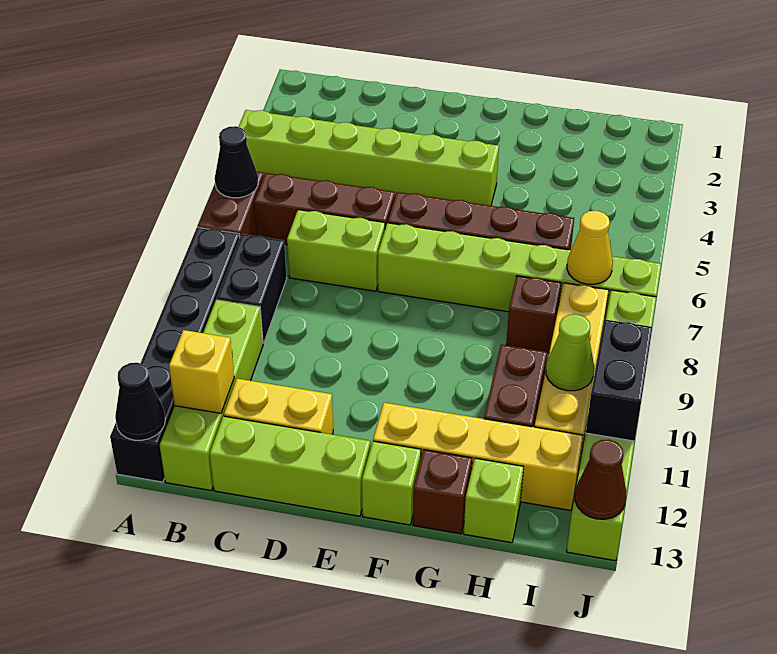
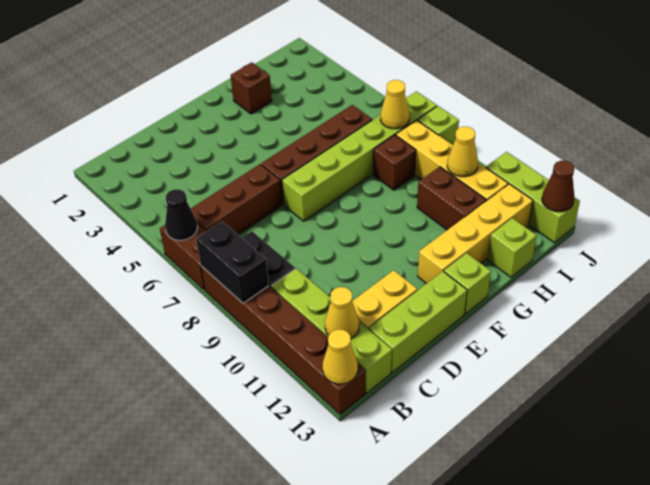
lime brick A4:F4 level 1 -> none
black brick A8:A13 level 1 -> brown brick A8:A13 level 1
black cone A13 level 2 -> yellow cone A13 level 2
yellow brick B12 level 2 -> yellow cone B12 level 2
lime brick C7:D7 level 1 -> none
brown brick G13 level 1 -> brown brick G2 level 1
lime cone I10 level 2 -> yellow cone I10 level 2
black brick J10:J11 level 2 -> black brick A8:A9 level 2

